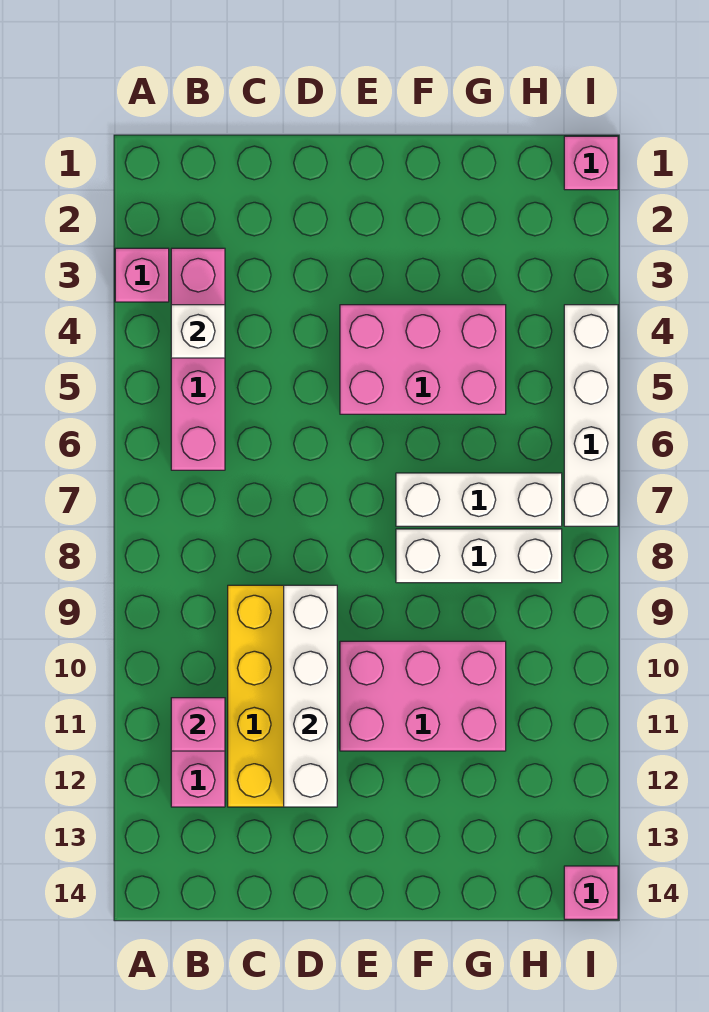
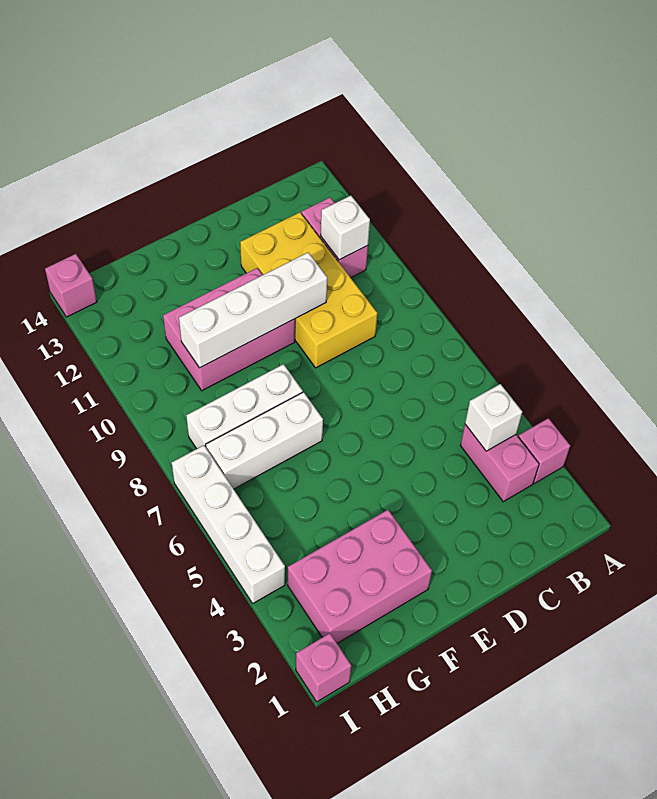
pink brick B3:B6 level 1 -> pink brick B3:B4 level 1
pink brick B11 level 2 -> white brick B11 level 2
white brick D9:D12 level 2 -> white brick D10:G10 level 2
pink brick E4:G5 level 1 -> pink brick F2:H3 level 1

